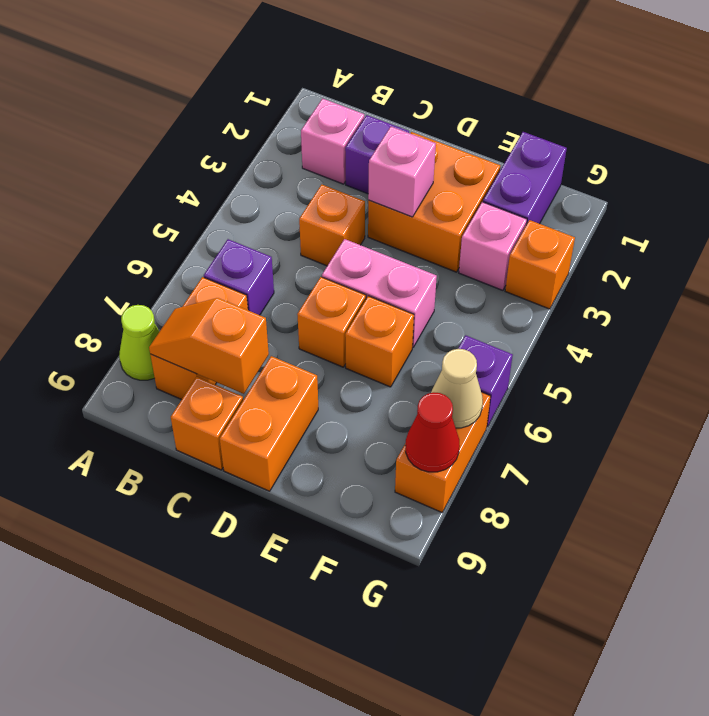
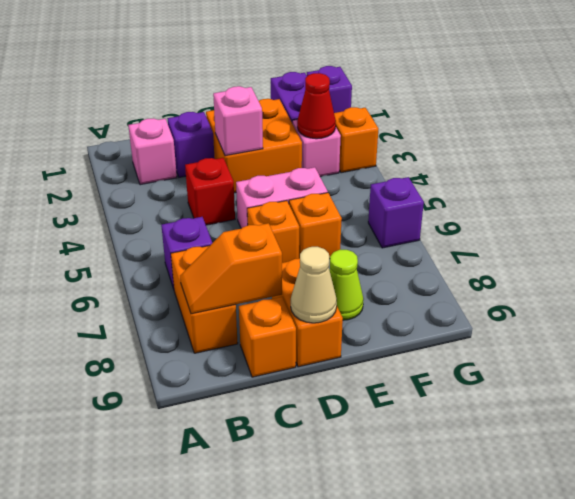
lime cone A8 level 1 -> lime cone E8 level 1
orange brick C4 level 1 -> red brick C4 level 1
none -> purple brick G1 level 1
orange brick G7:G8 level 1 -> none
tan cone G7 level 2 -> tan cone D9 level 2
red cone G8 level 2 -> red cone F3 level 2

